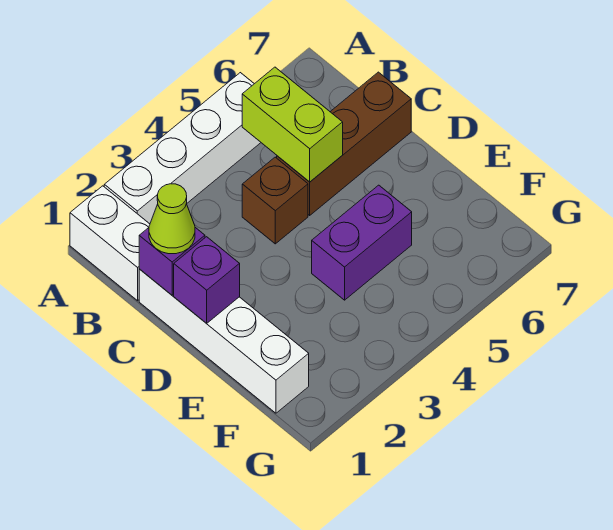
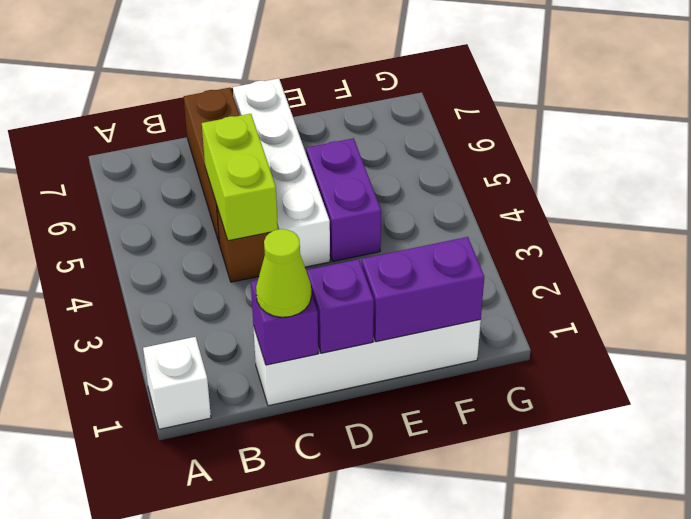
white brick A1:B1 level 1 -> white brick A1 level 1
white brick A2:A5 level 1 -> white brick D4:D7 level 1
lime brick B5:C5 level 2 -> lime brick C4:C5 level 2
none -> purple brick E1:F1 level 2

